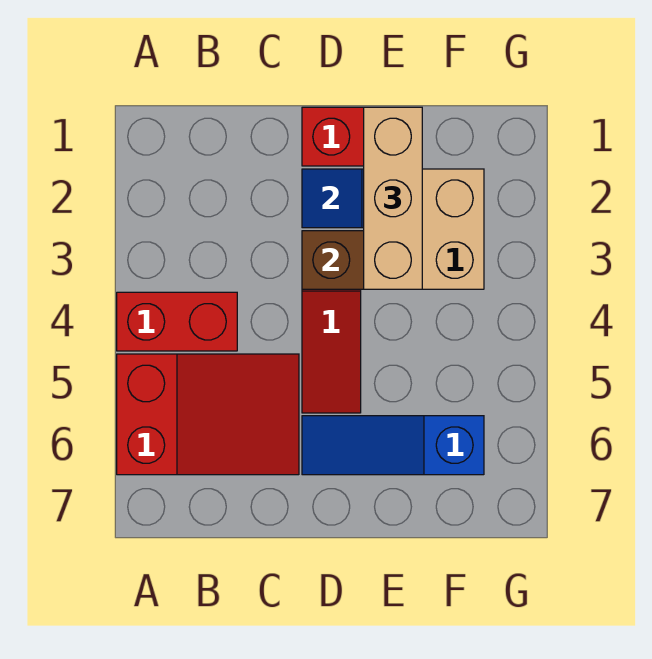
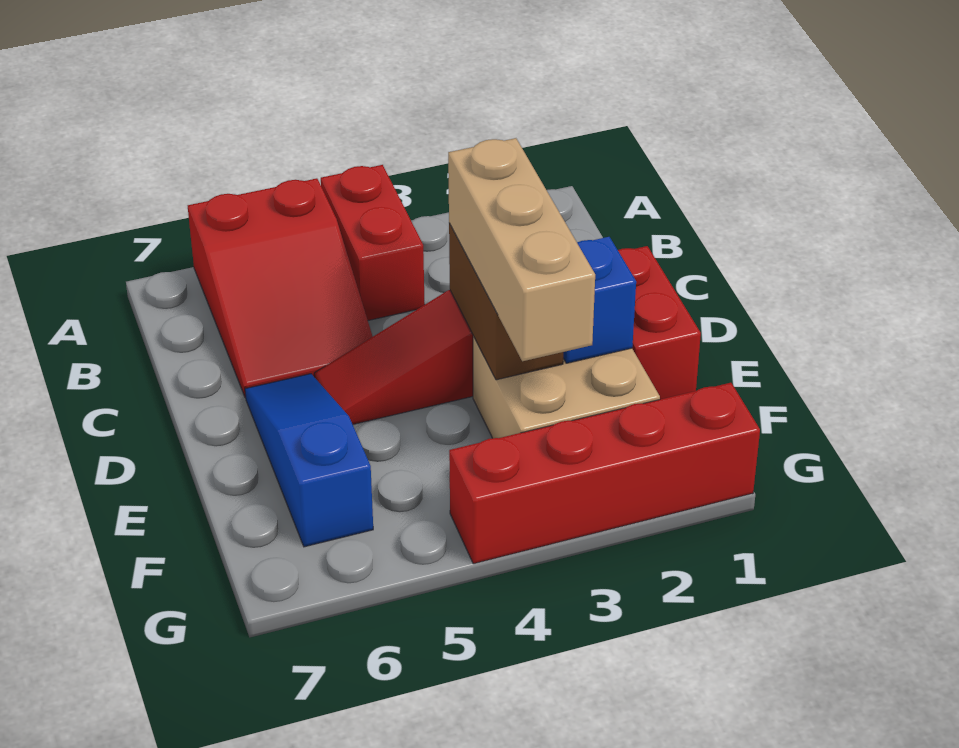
tan brick E1:E3 level 3 -> tan brick D3:F3 level 3
none -> red brick G1:G4 level 1

